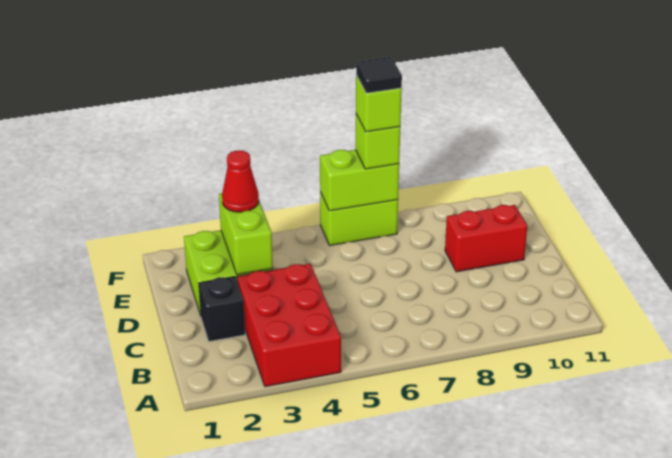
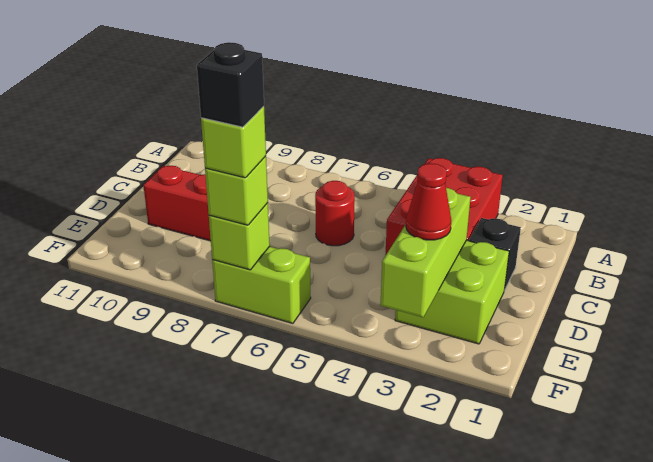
none -> red round brick C6 level 1
lime brick D3:E3 level 2 -> lime brick D3:F3 level 2
lime brick F6:F7 level 2 -> lime brick F7 level 2
black tile F7 level 5 -> black brick F7 level 5

